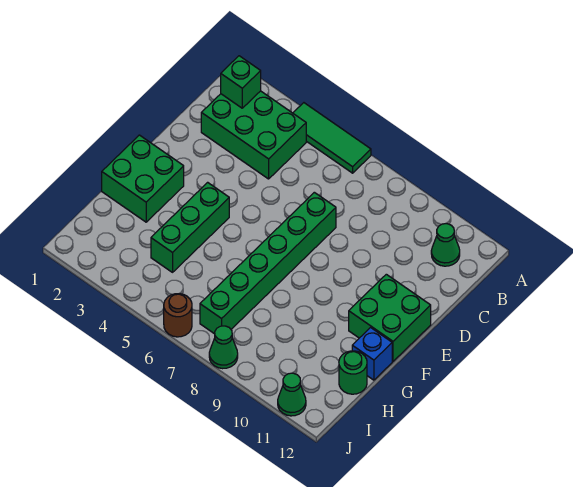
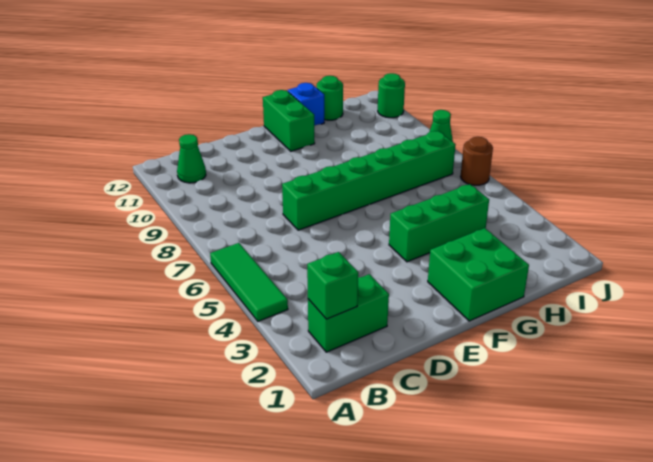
green brick B2:C4 level 1 -> green brick B2:C2 level 1
green brick E11:F12 level 1 -> green brick F11:F12 level 1
green cone J11 level 1 -> green round brick J11 level 1

